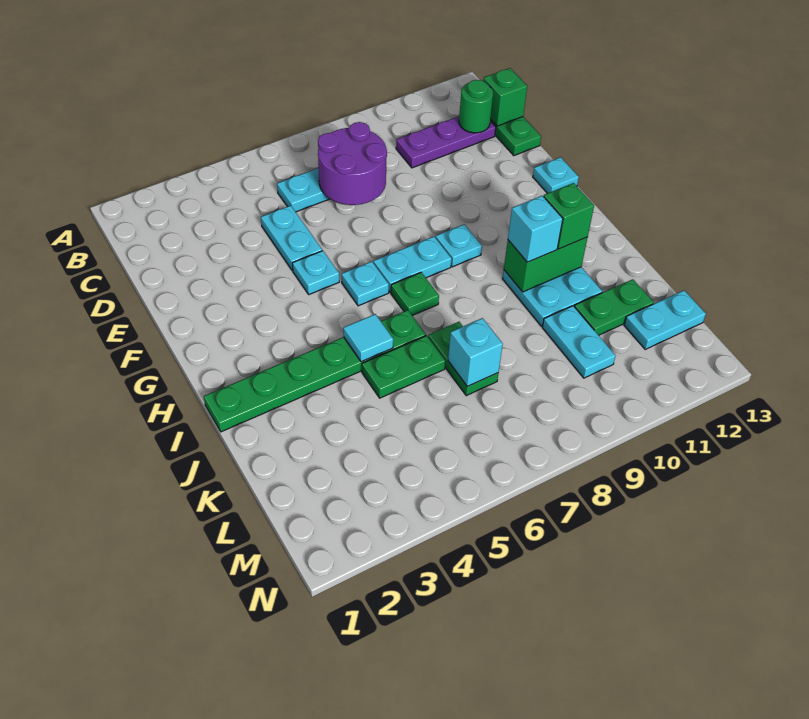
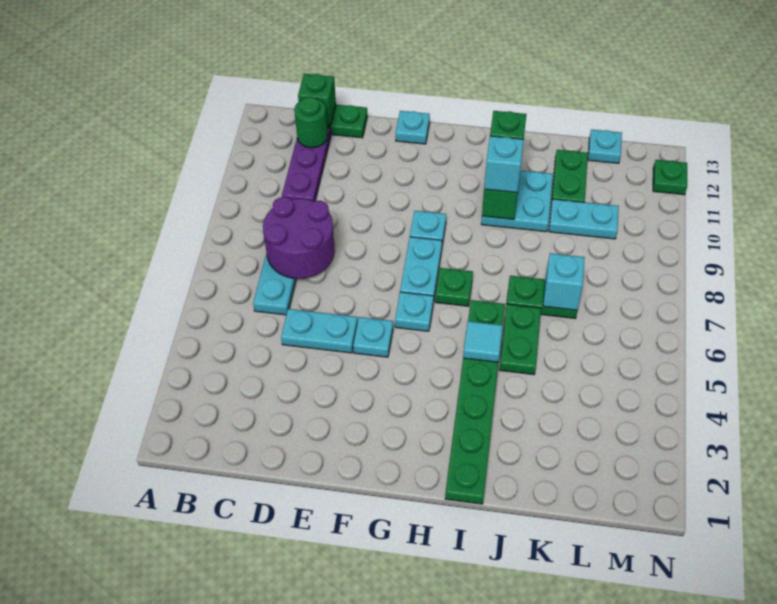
cyan plate L12:L13 level 1 -> cyan plate L13 level 1
none -> green plate N12 level 1

